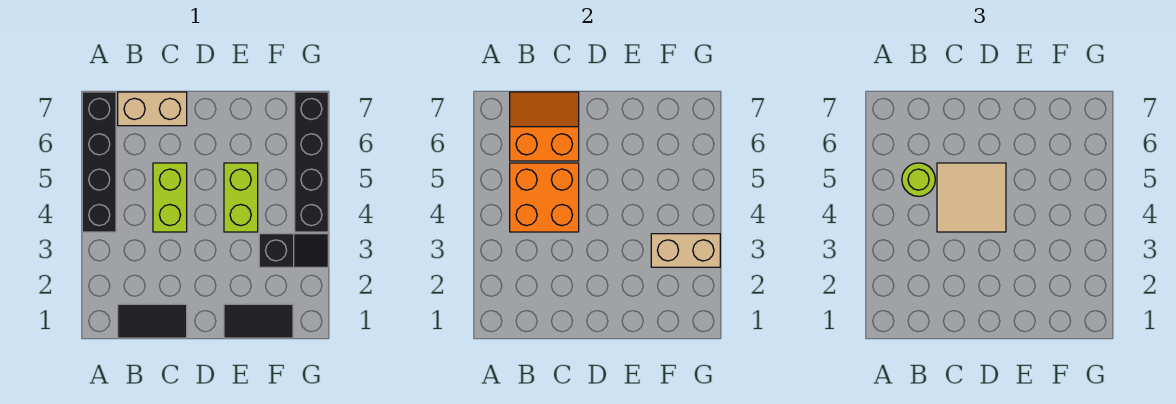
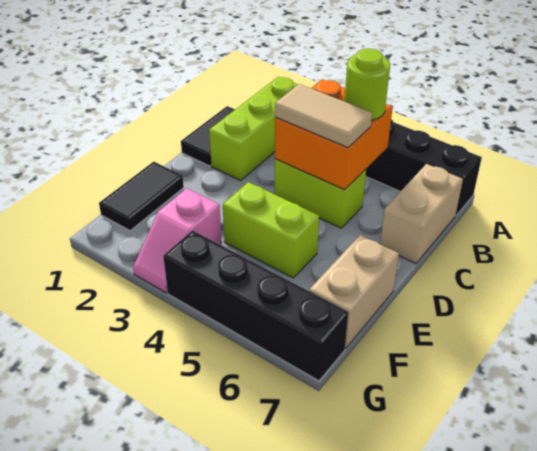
none -> lime brick A2:C2 level 1
orange slope B6:C7 level 2 top 6 -> none
tan tile C4:D5 level 3 -> tan tile C4:C5 level 3
black slope F3:G3 level 1 top F -> pink slope F3:G3 level 1 top F
tan brick F3:G3 level 2 -> tan brick E7:F7 level 1

